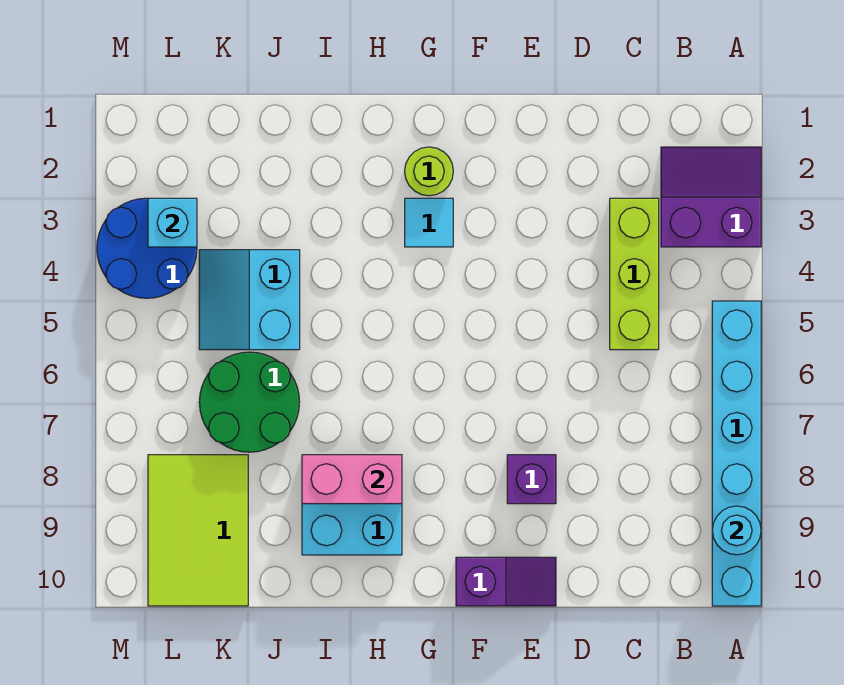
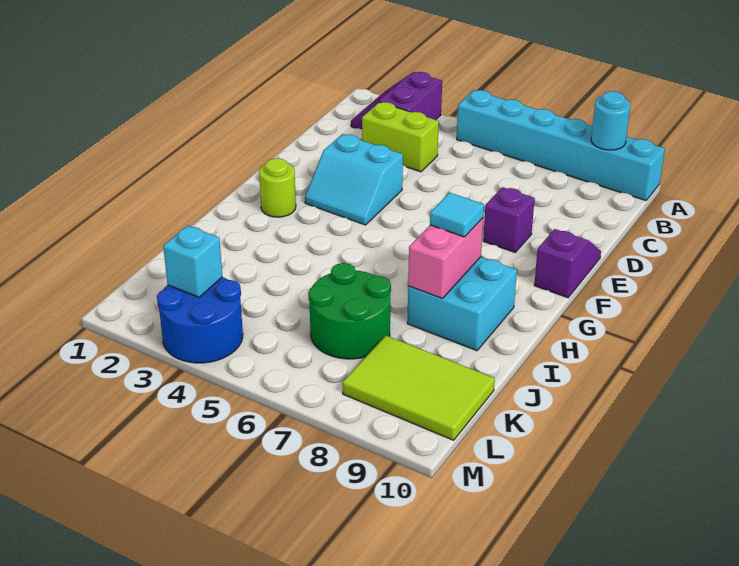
lime brick C3:C5 level 1 -> lime brick C3:C4 level 1
cyan tile G3 level 1 -> cyan tile H8 level 3
cyan slope J4:K5 level 1 top J -> cyan slope E3:F4 level 1 top E

